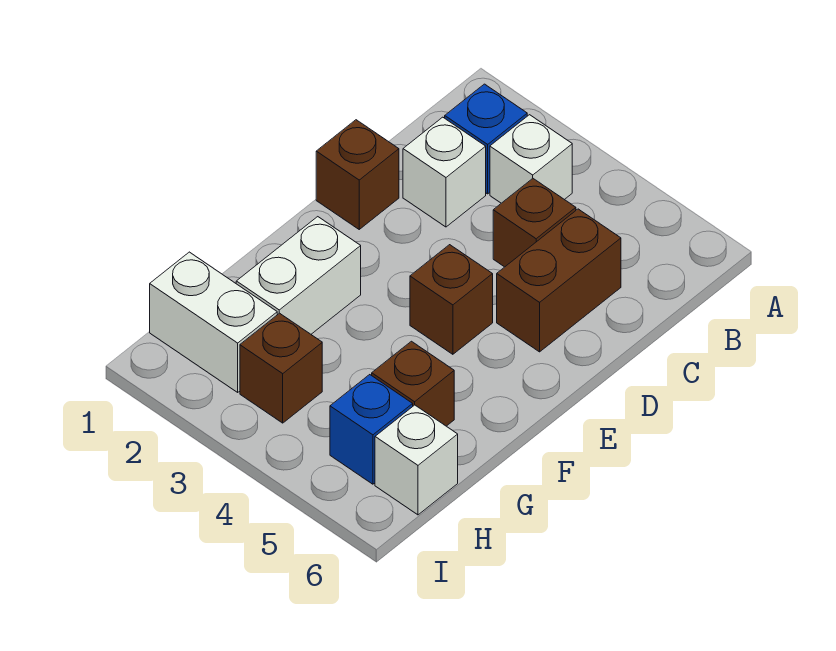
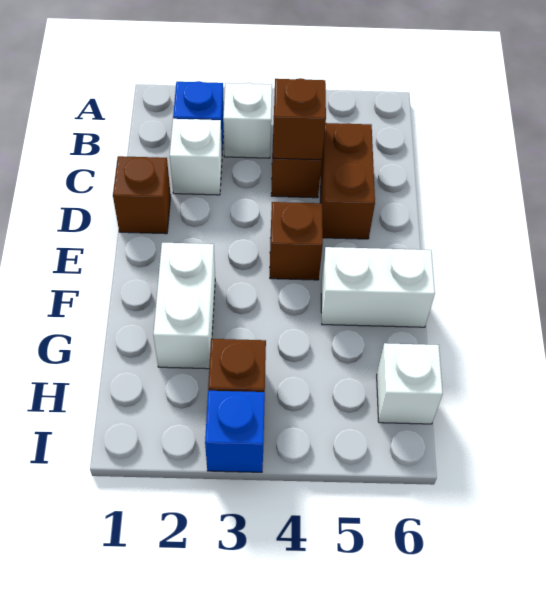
brown brick G5 level 1 -> brown brick C4 level 2
white brick H1:H2 level 1 -> white brick F5:F6 level 1
blue brick H5 level 1 -> blue brick I3 level 1

